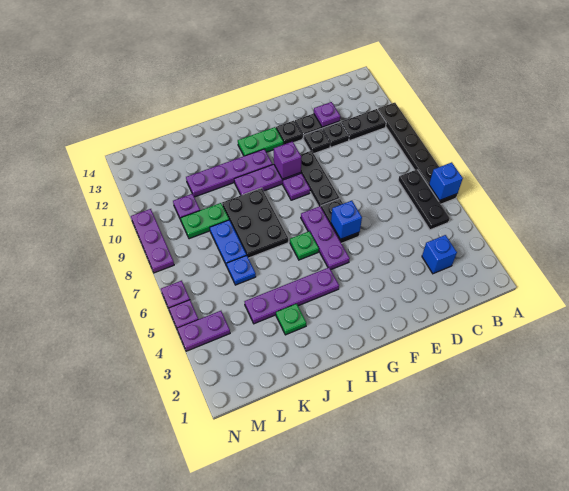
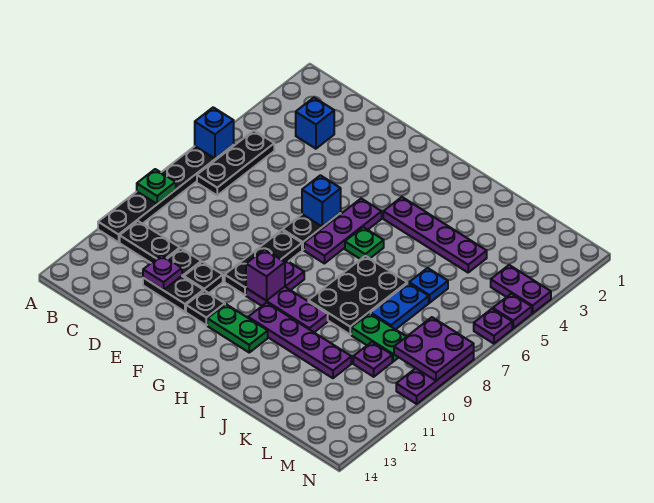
green plate J3 level 1 -> green plate A9 level 2
none -> purple plate M8:N9 level 2

